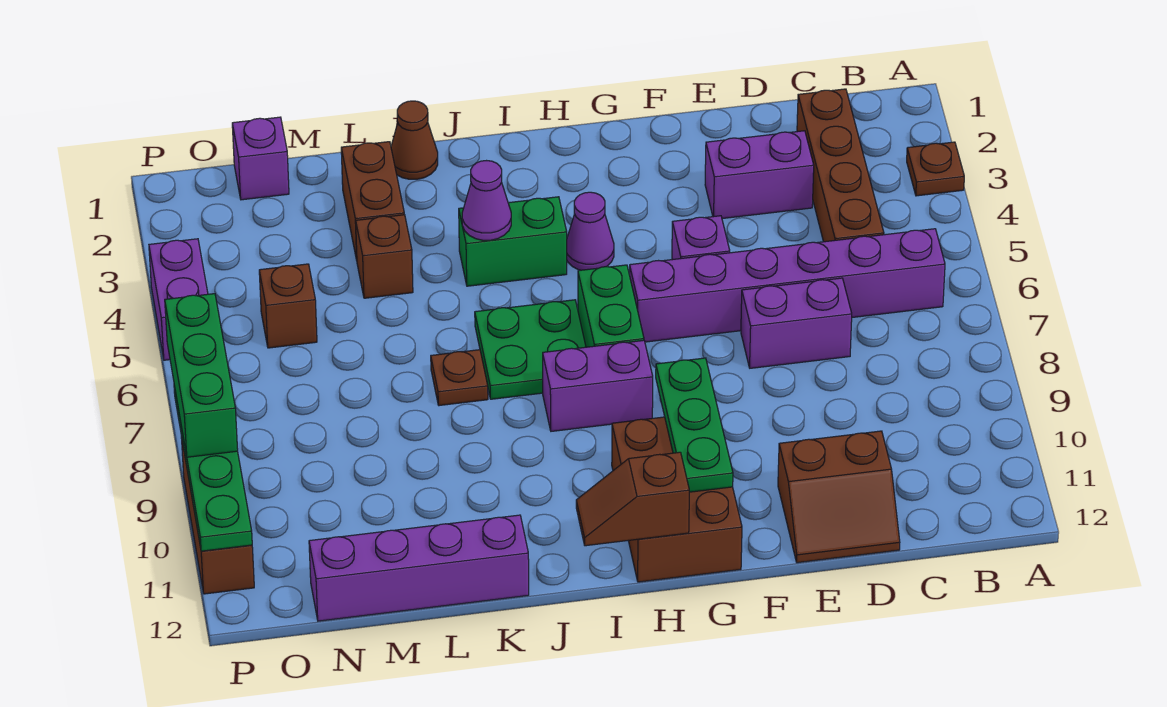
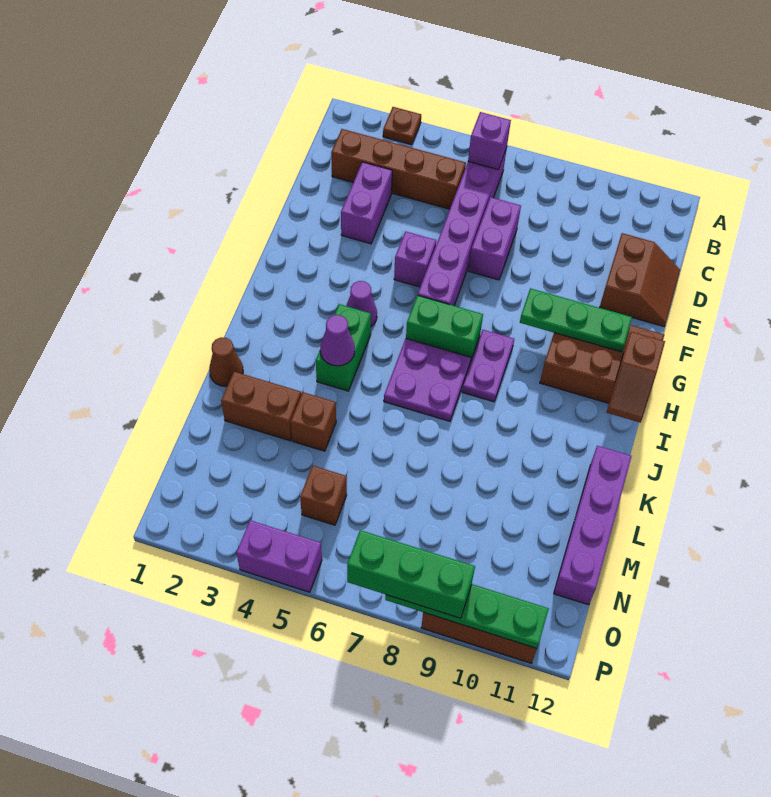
purple brick H8:I8 level 1 -> purple plate H8:I8 level 1
green plate I6:J7 level 1 -> purple plate I6:J7 level 1
brown plate K7 level 1 -> none
purple brick N1 level 1 -> purple brick B6 level 2

